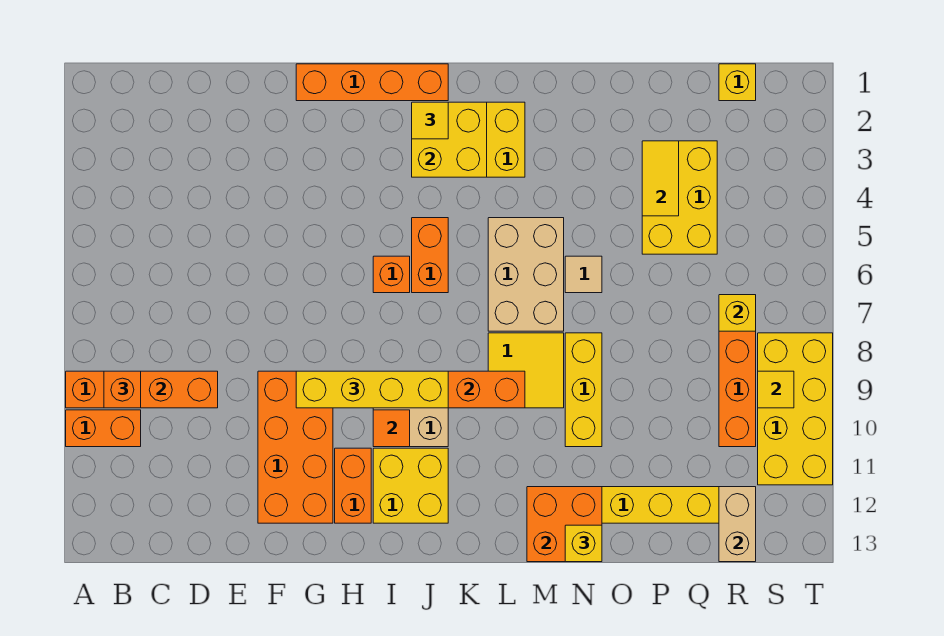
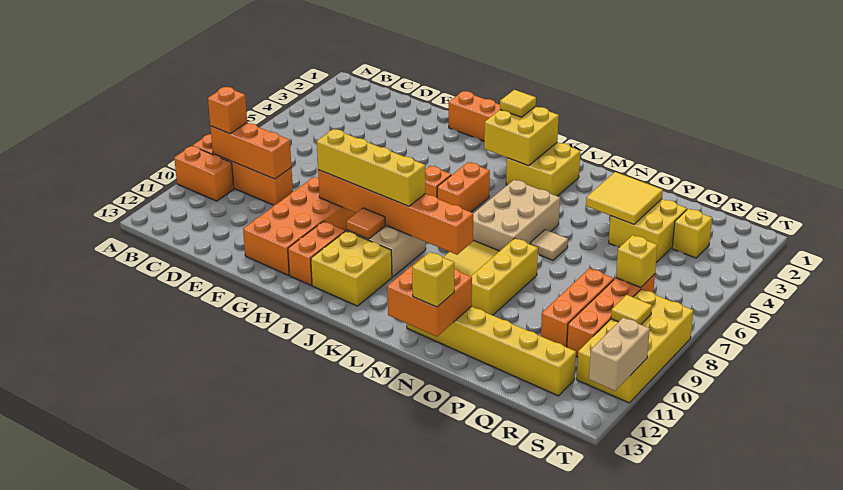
yellow brick P3:Q5 level 1 -> yellow brick P3:Q4 level 1
yellow tile P3:P4 level 2 -> yellow tile O3:P4 level 2
none -> orange brick Q8:Q10 level 1
yellow brick R1 level 1 -> yellow brick R3 level 1
tan brick R12:R13 level 2 -> tan brick T11:T12 level 2

